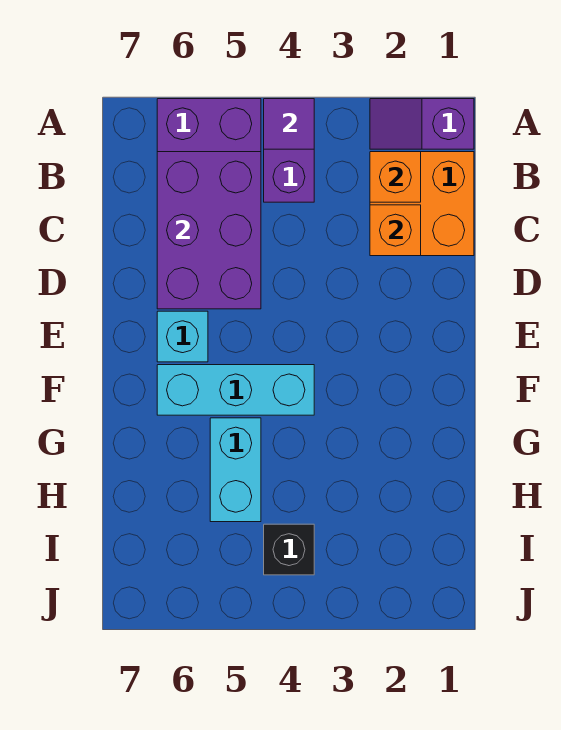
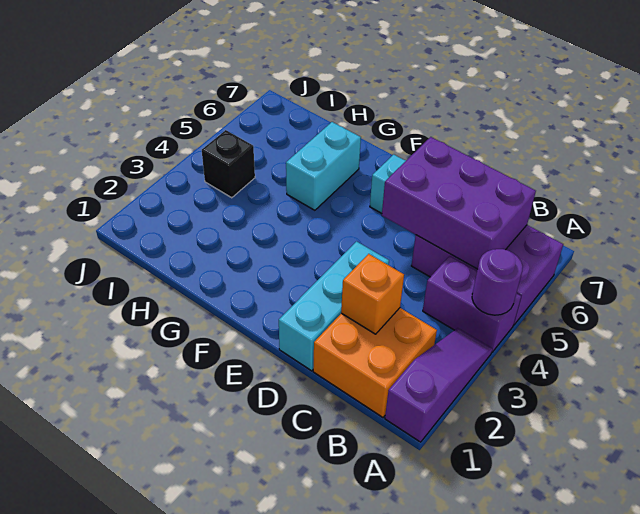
purple slope A1:A2 level 1 top 1 -> purple slope A1:A3 level 1 top 1
purple tile A4 level 2 -> purple round brick A4 level 2
orange brick B2 level 2 -> none
cyan brick F4:F6 level 1 -> cyan brick D1:D3 level 1
cyan brick G5:H5 level 1 -> cyan brick G5:G6 level 1

